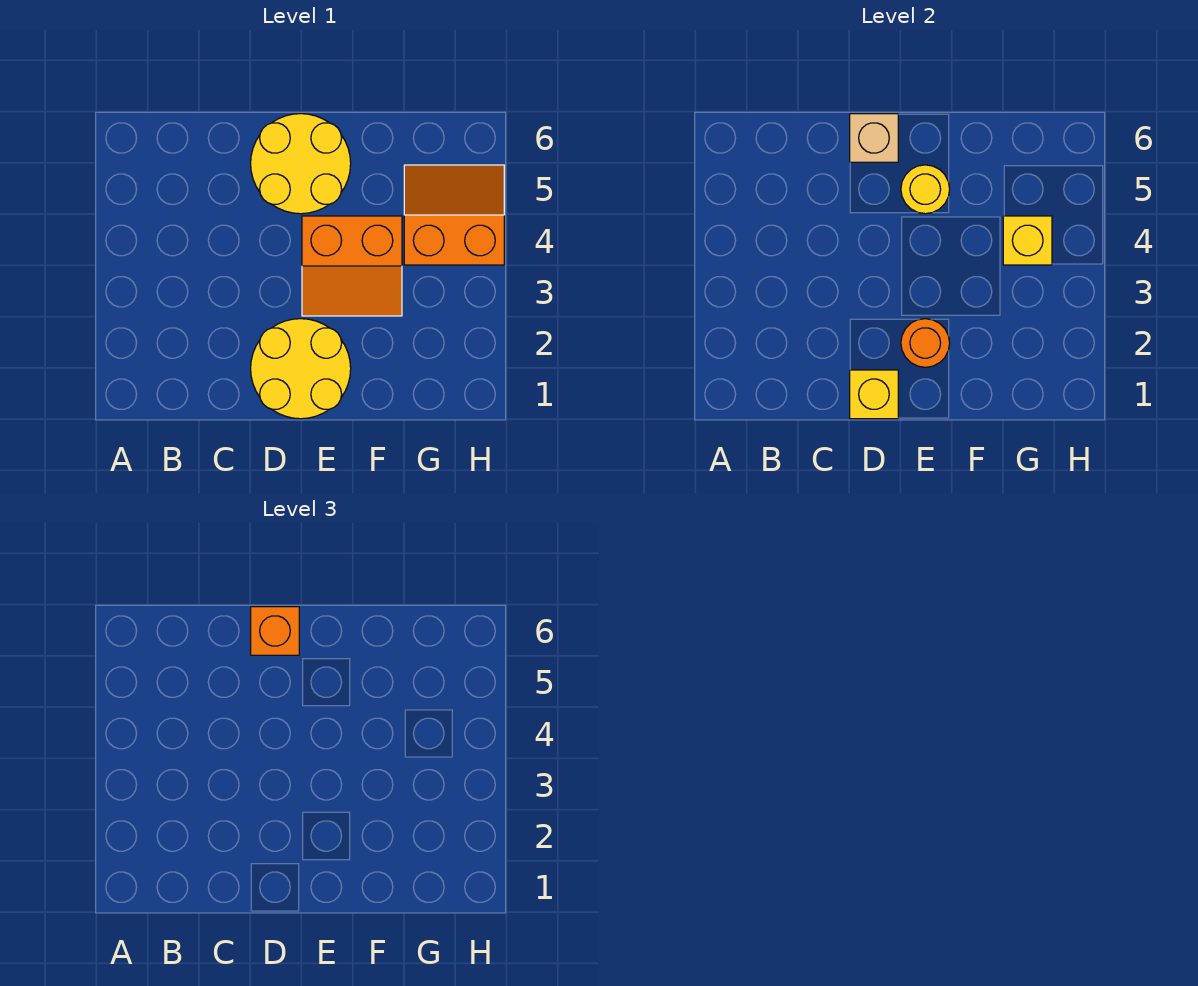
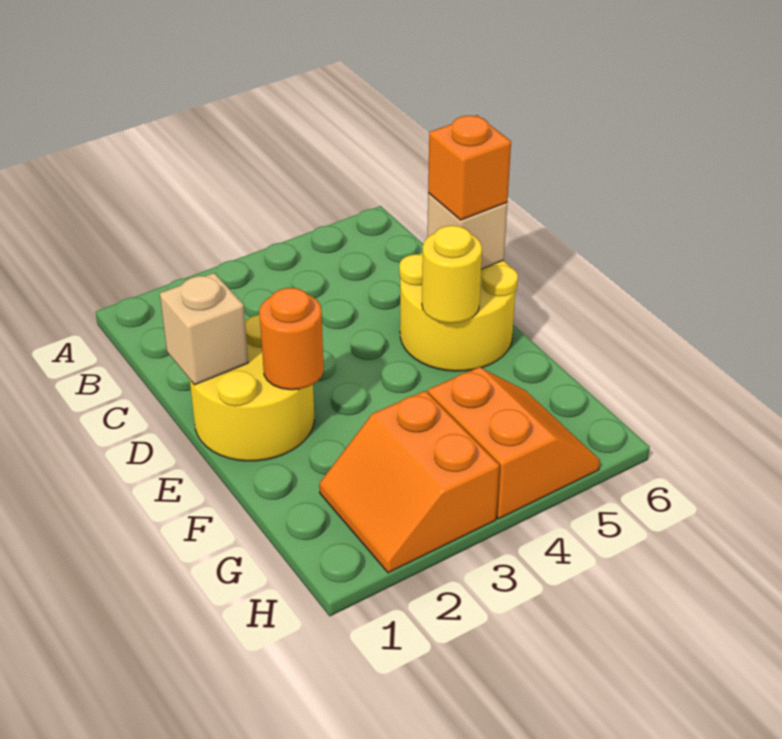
yellow brick D1 level 2 -> tan brick D1 level 2
orange slope E3:F4 level 1 top 4 -> orange slope G2:H3 level 1 top 3
yellow brick G4 level 2 -> none

